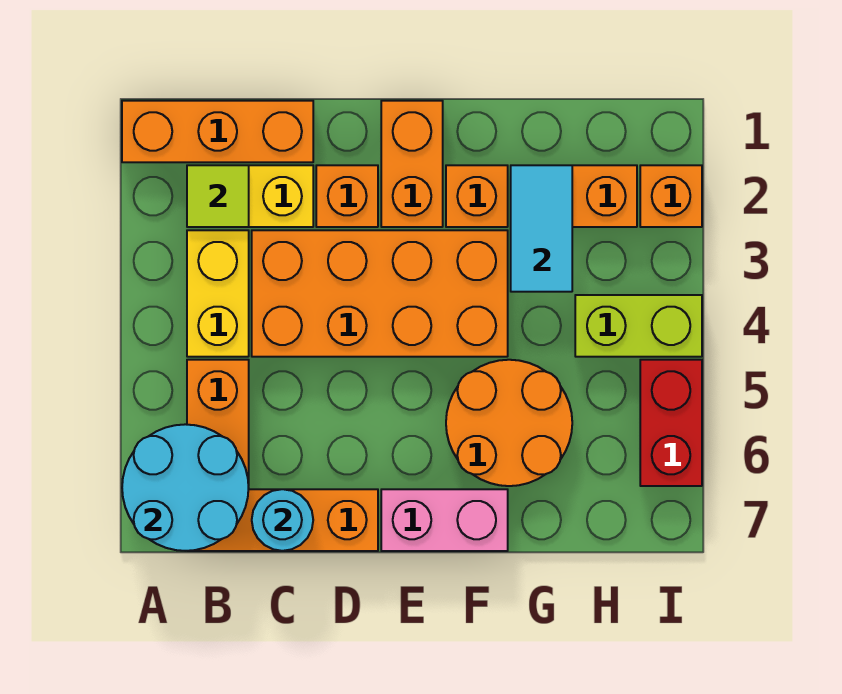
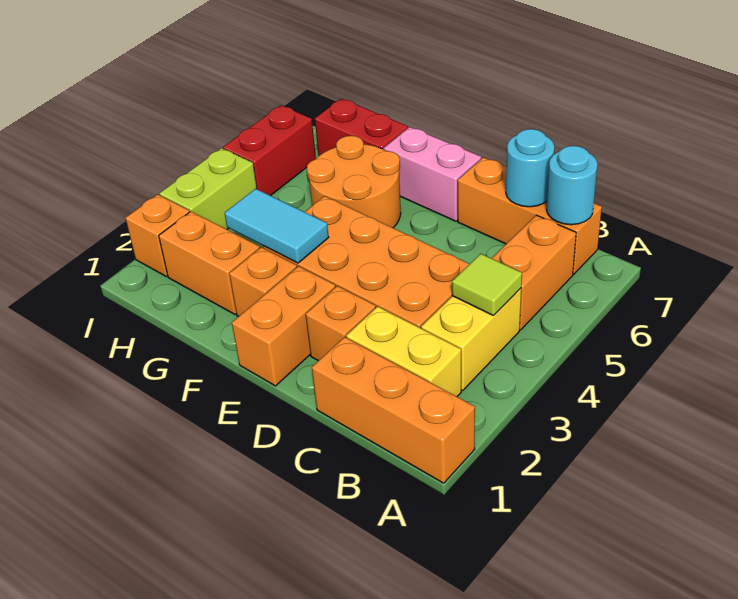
cyan round brick A6:B7 level 2 -> cyan round brick B7 level 2
lime tile B2 level 2 -> lime tile B4 level 2
cyan tile G2:G3 level 2 -> cyan tile F3:G3 level 2
none -> red brick G7:H7 level 1
lime brick H4:I4 level 1 -> lime brick I3:I4 level 1

